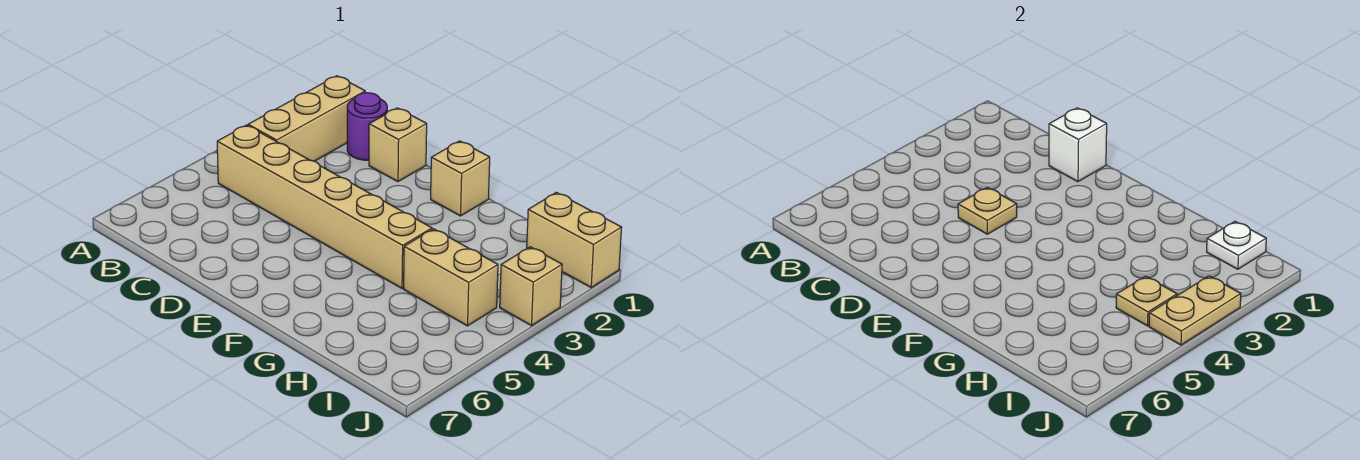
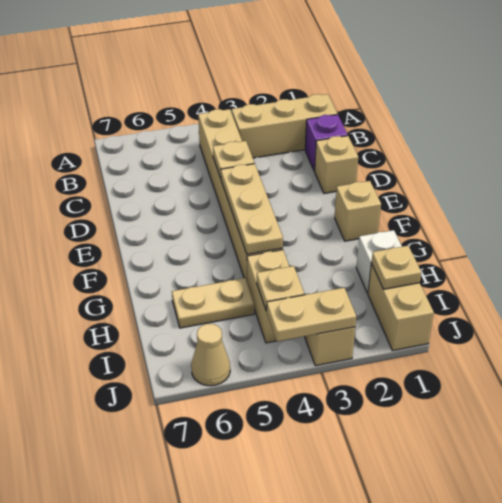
purple round brick C1 level 1 -> purple brick C1 level 1
white brick D1 level 2 -> white brick H1 level 1
none -> tan plate E4:G4 level 2
none -> tan plate H5:H6 level 1
white plate I1 level 2 -> tan plate I1 level 2
none -> tan cone J6 level 1

